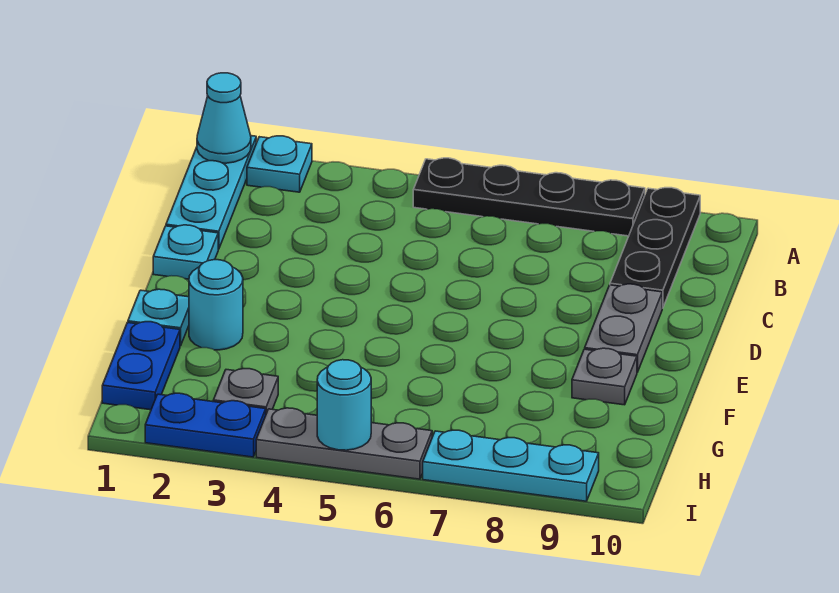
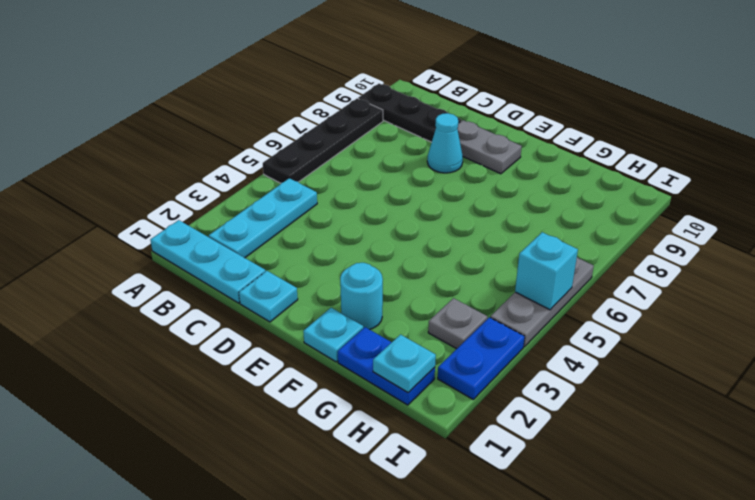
cyan cone A1 level 2 -> cyan cone D8 level 1
cyan plate A2 level 1 -> cyan plate H1 level 2
grey plate F9 level 1 -> none
cyan round brick I5 level 2 -> cyan brick I5 level 2
cyan plate I7:I9 level 1 -> cyan plate B2:B4 level 1

